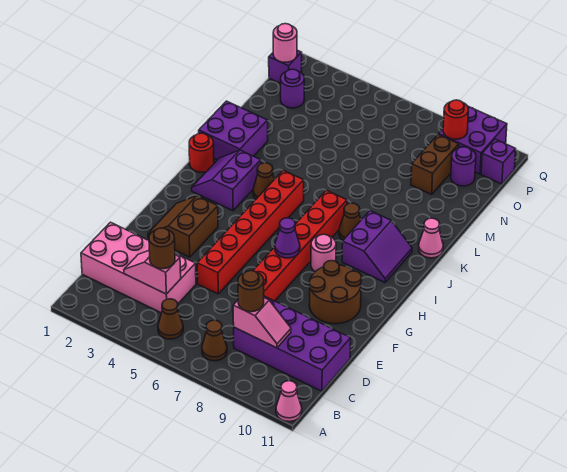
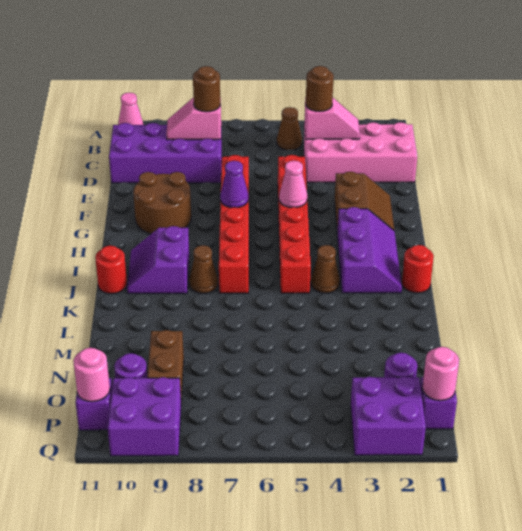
brown cone B7 level 1 -> none
pink round brick H8 level 1 -> pink round brick P11 level 2
purple slope I2:J3 level 1 top 3 -> purple slope H2:J3 level 1 top 3
purple brick K1:L2 level 1 -> purple brick P2:Q3 level 1
pink cone K11 level 1 -> pink cone G5 level 2
red round brick P9 level 2 -> red round brick J11 level 1

